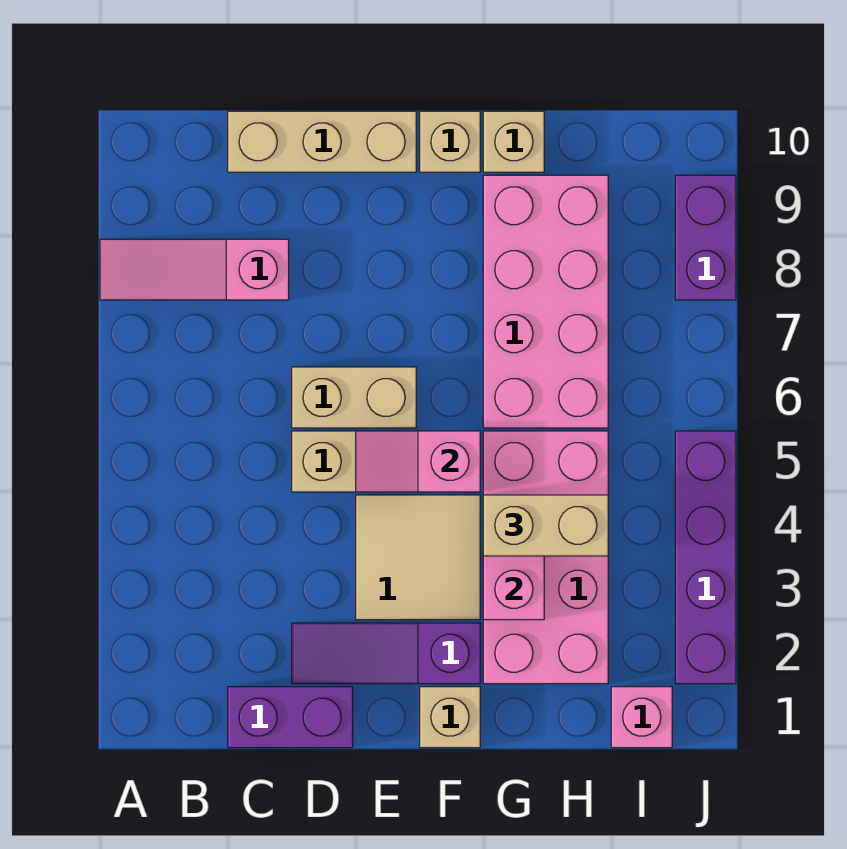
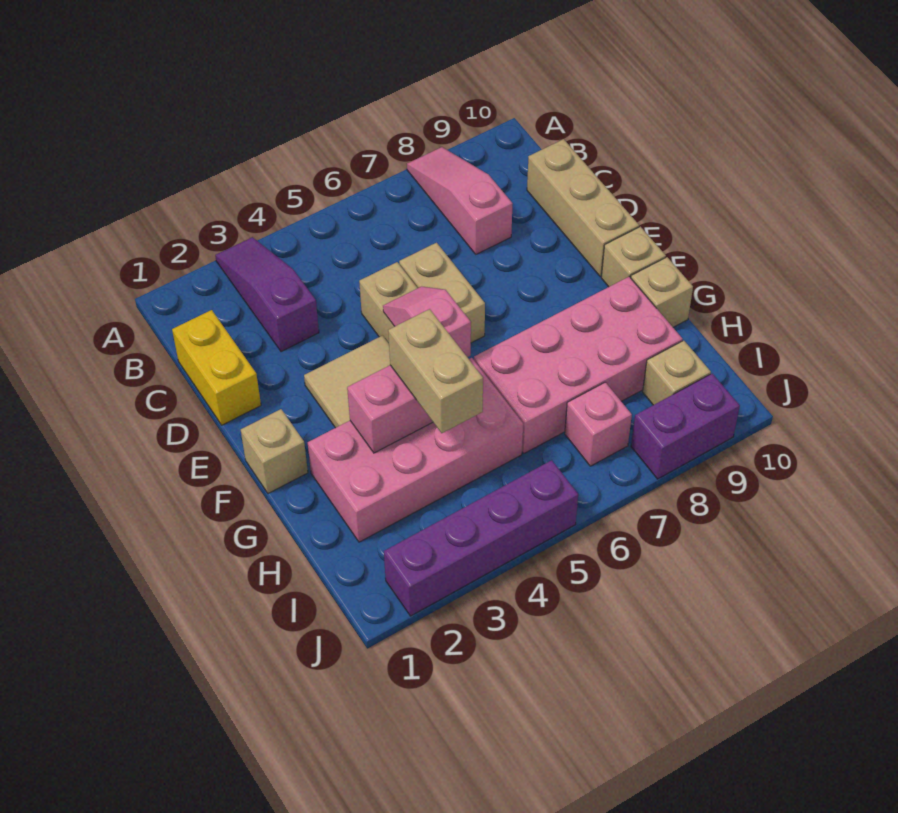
purple brick C1:D1 level 1 -> yellow brick C1:D1 level 1
purple slope D2:F2 level 1 top F -> purple slope A3:C3 level 1 top C
pink brick I1 level 1 -> pink brick I7 level 1
none -> tan brick I9 level 1

